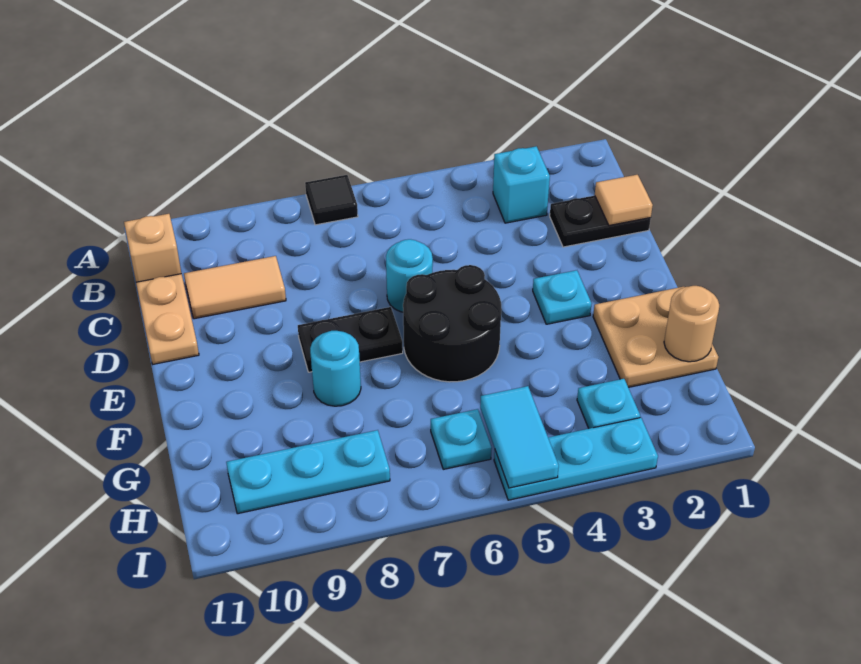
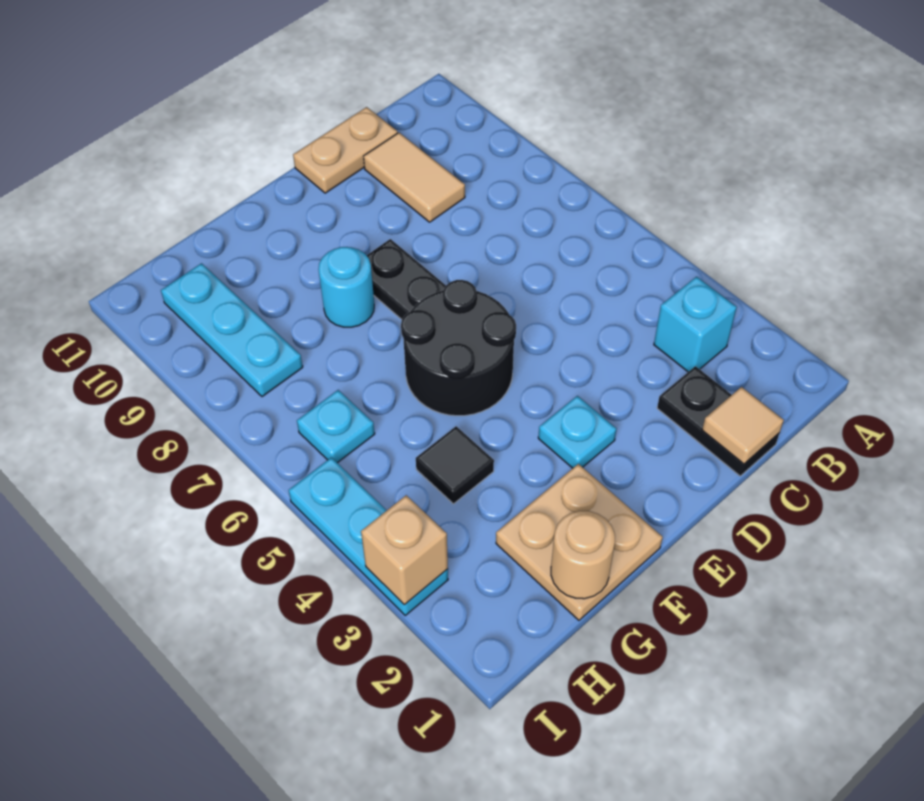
black tile A7 level 1 -> black tile G4 level 1
tan brick B11 level 1 -> tan brick I3 level 2
cyan round brick D6 level 1 -> none
cyan plate H3 level 1 -> none
cyan tile H5:I5 level 2 -> none

